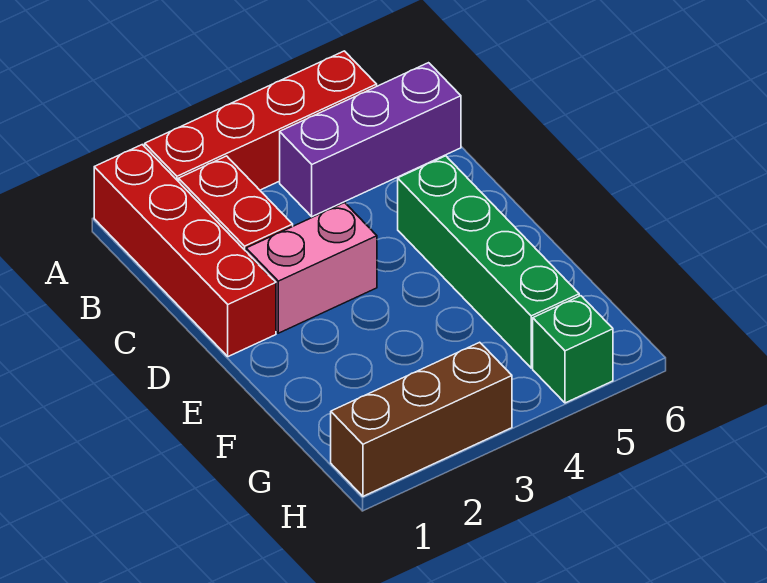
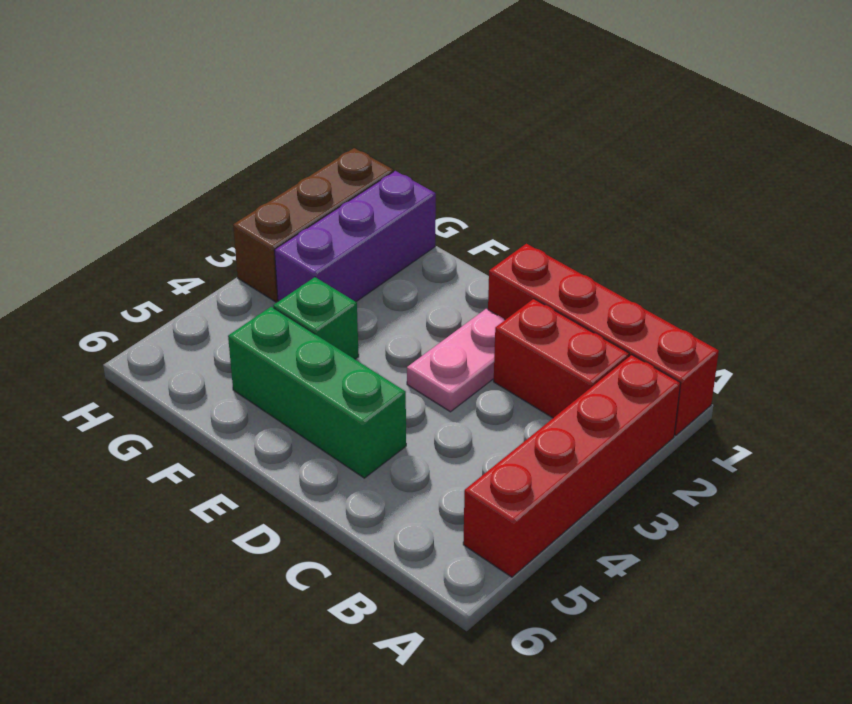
purple brick B4:B6 level 1 -> purple brick G1:G3 level 1
pink brick D2:D3 level 1 -> pink plate D2:D3 level 1
green brick D5:G5 level 1 -> green brick D5:F5 level 1
green brick H5 level 1 -> green brick F4 level 1

